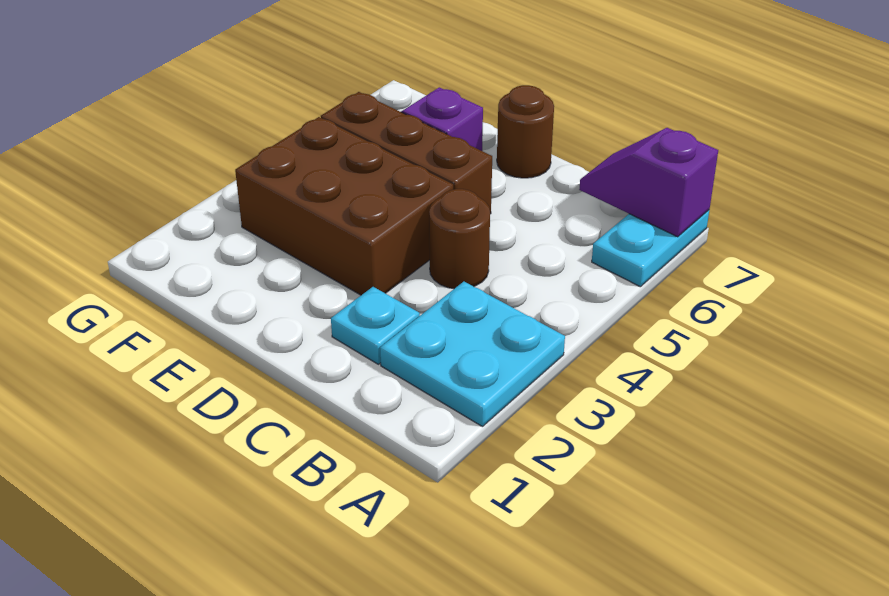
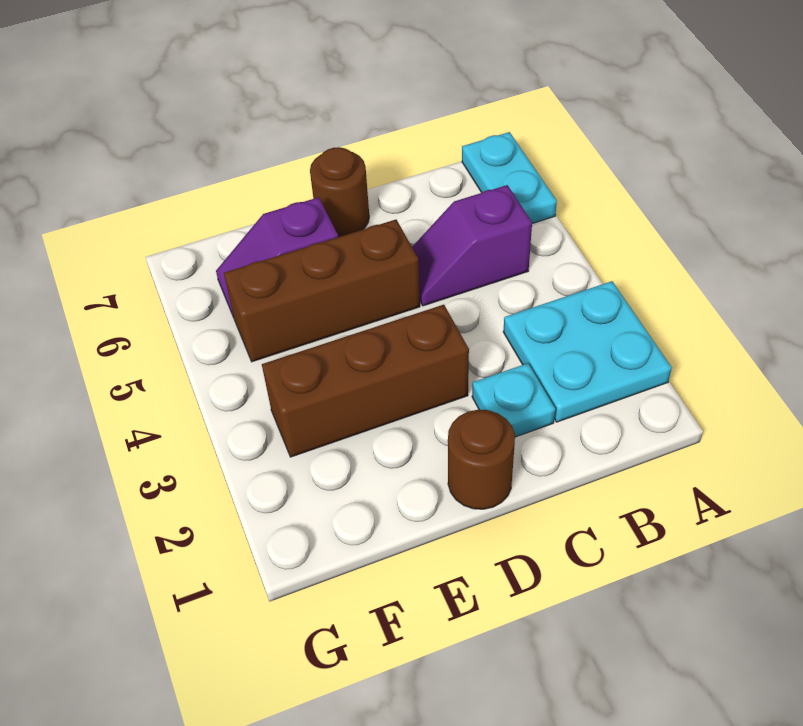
purple slope A7:B7 level 2 top A -> purple slope B5:C5 level 1 top B
brown round brick C4 level 1 -> brown round brick D1 level 1
brown brick D3:F4 level 1 -> brown brick D3:F3 level 1

